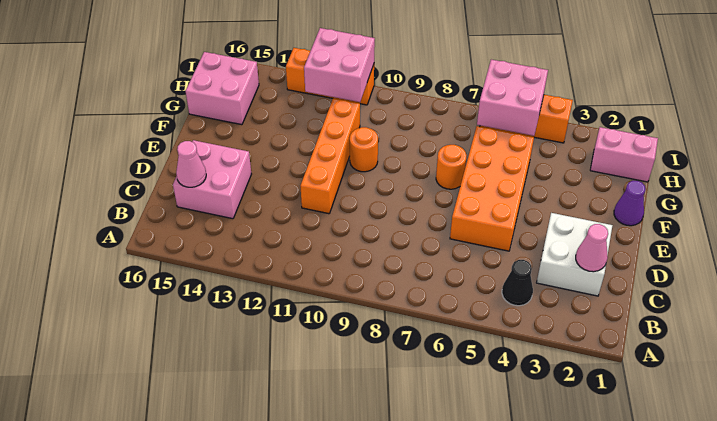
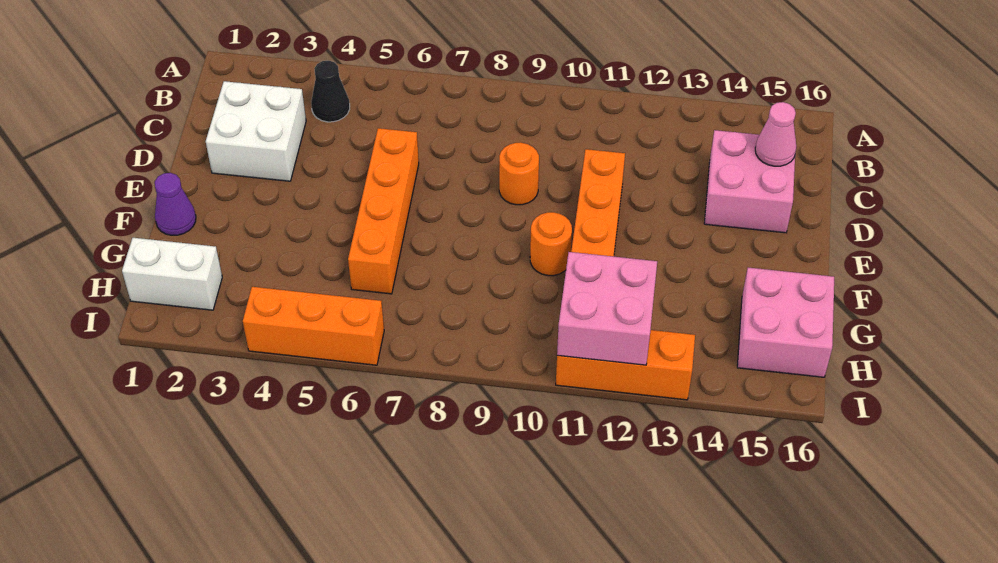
pink cone C2 level 2 -> none
orange brick D5:G6 level 1 -> orange brick D6:G6 level 1
orange round brick F7 level 1 -> orange round brick D9 level 1
pink brick H1:H2 level 1 -> white brick H1:H2 level 1
pink brick H5:I6 level 2 -> none

